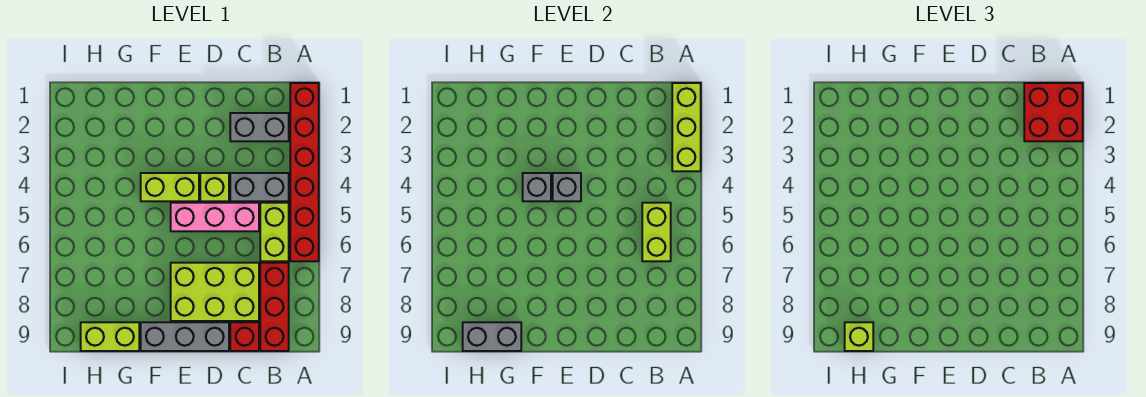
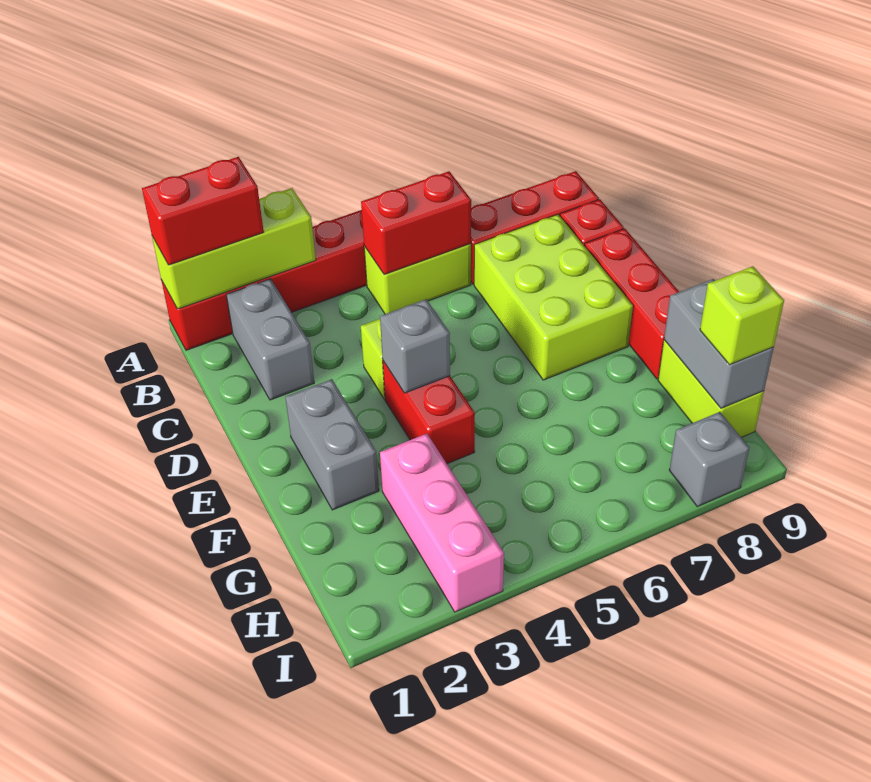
red brick A1:B2 level 3 -> red brick A1:A2 level 3
grey brick B4:C4 level 1 -> grey brick E2:F2 level 1
lime brick B5:B6 level 2 -> red brick B5:B6 level 2
pink brick C5:E5 level 1 -> pink brick G3:I3 level 1
grey brick D9:F9 level 1 -> red brick D9:F9 level 1
lime brick E4:F4 level 1 -> red brick E4:F4 level 1
grey brick F4 level 2 -> grey brick I8 level 1

